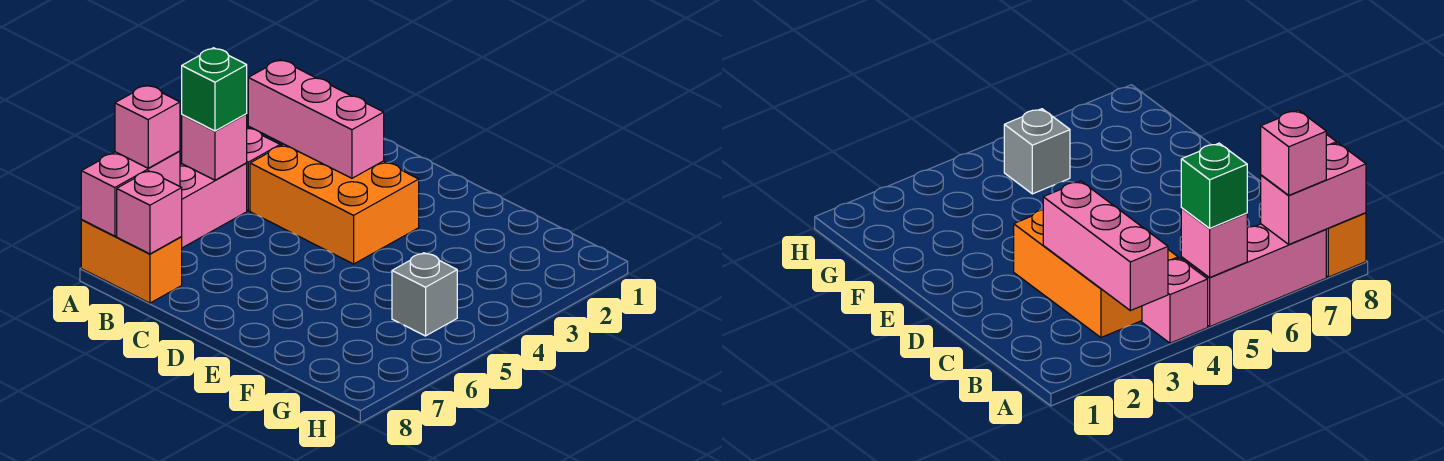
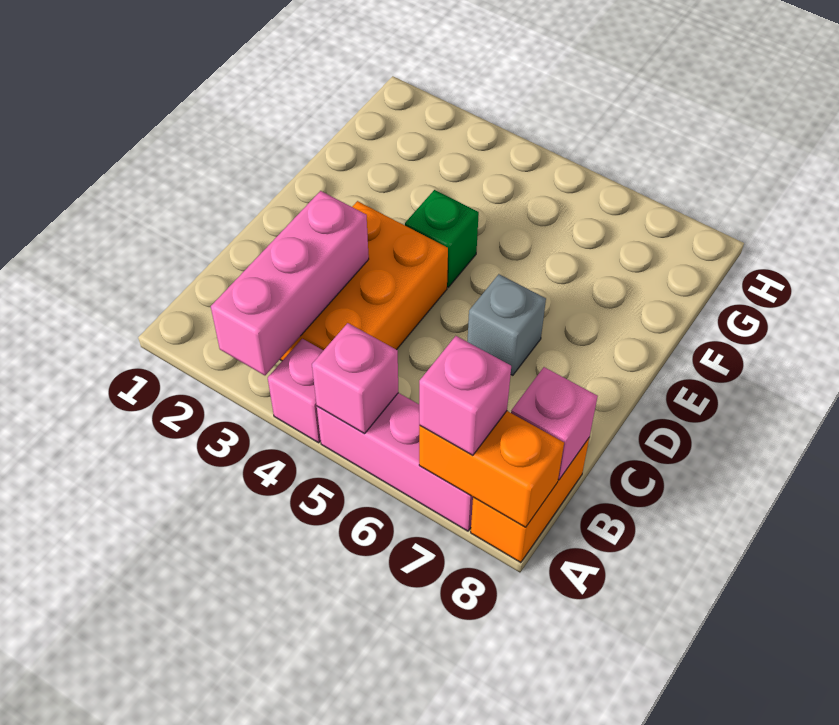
green brick A5 level 3 -> green brick E4 level 1
pink brick A7:A8 level 2 -> orange brick A7:A8 level 2
grey brick G5 level 1 -> grey brick D6 level 1

